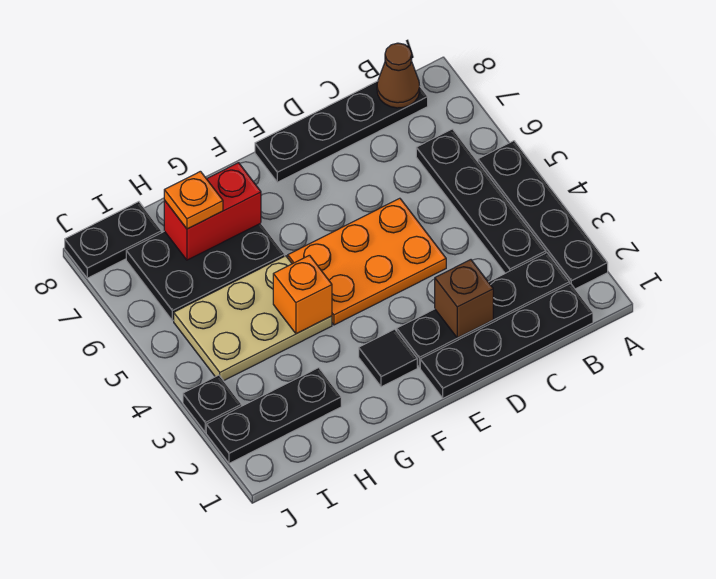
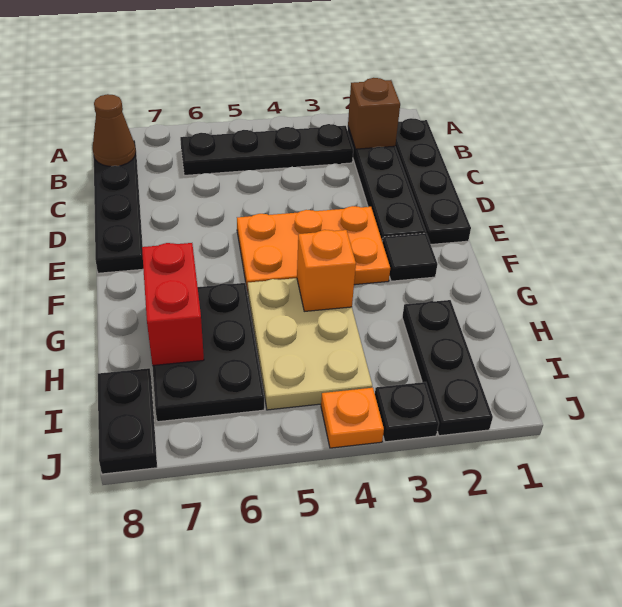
black plate A2:A5 level 1 -> none
brown brick D2 level 2 -> brown brick B2 level 2
orange plate D4:F5 level 1 -> orange plate E3:F5 level 1
orange plate H7 level 3 -> orange plate J4 level 1

